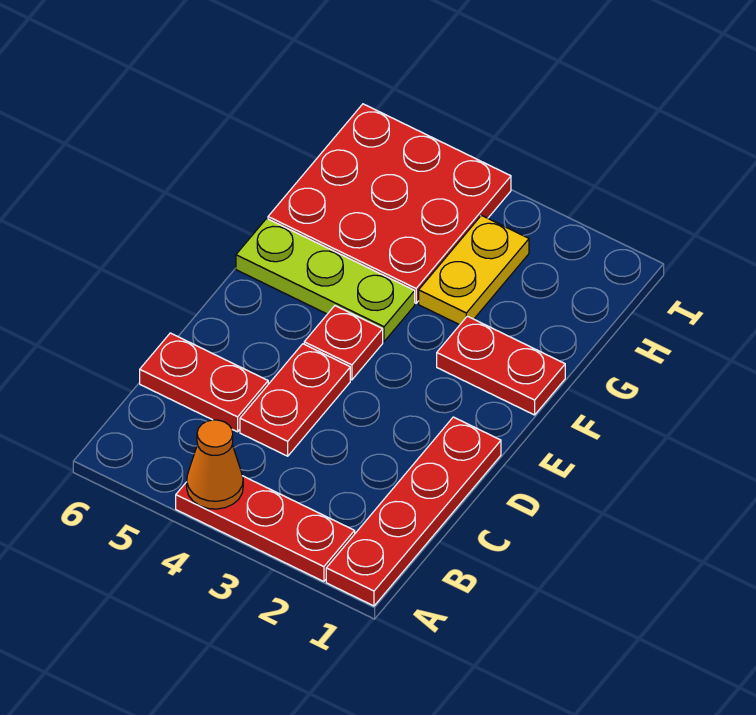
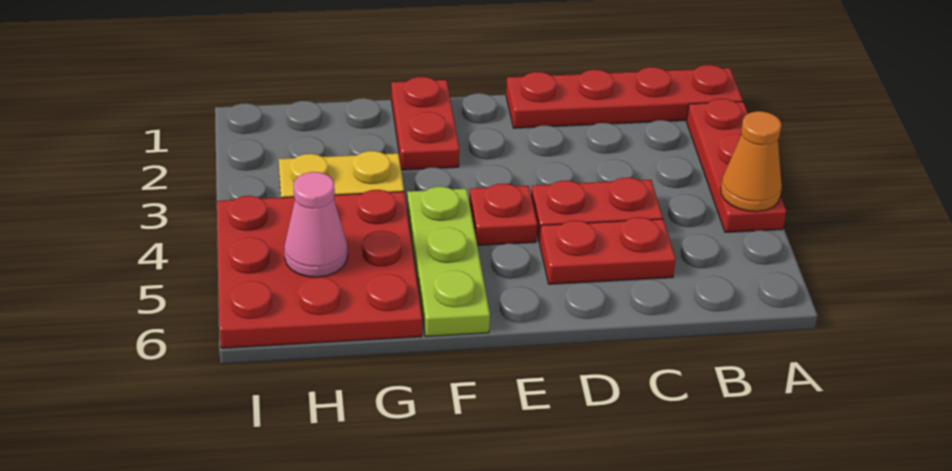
red plate C5:C6 level 1 -> red plate C5:D5 level 1
none -> pink cone H5 level 2

